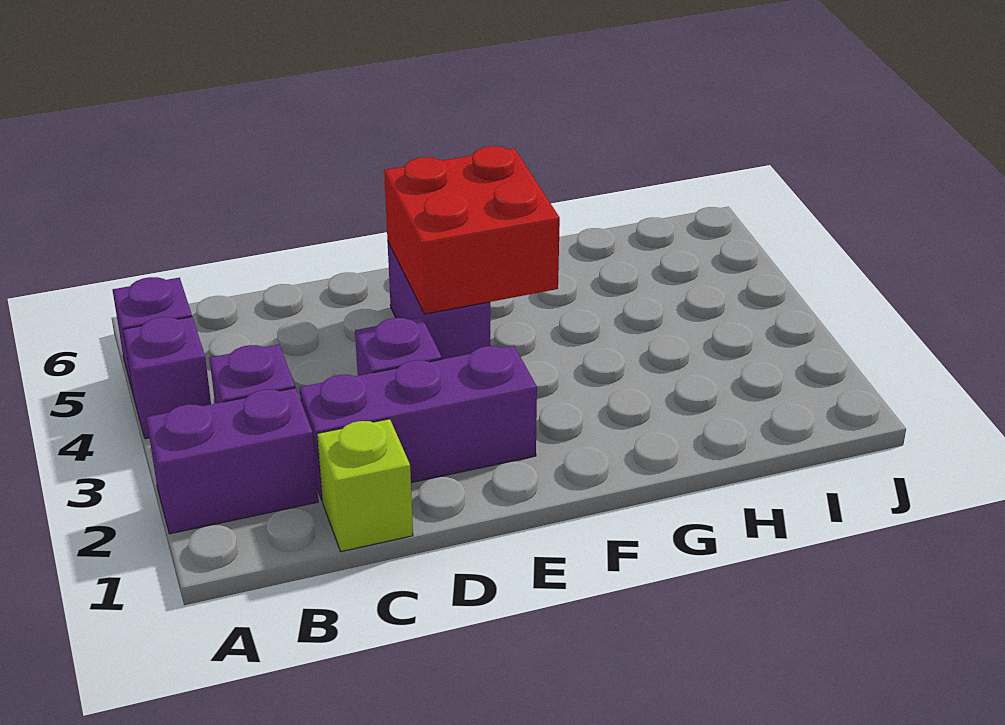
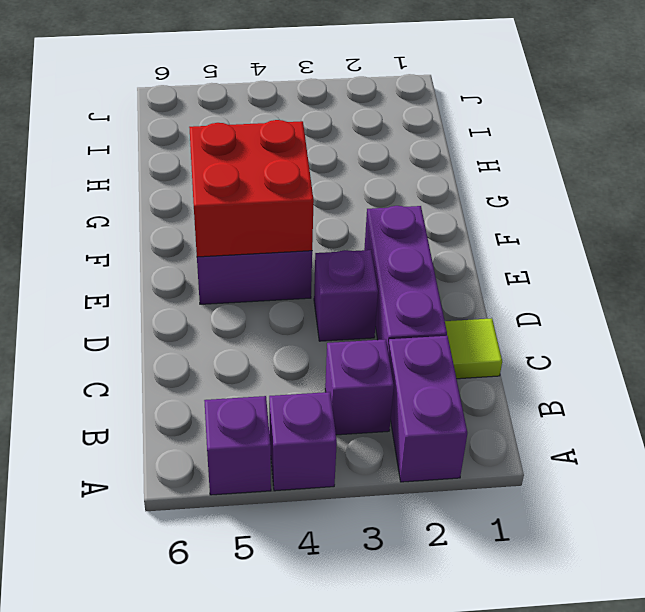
lime brick C1 level 1 -> lime tile C1 level 1

